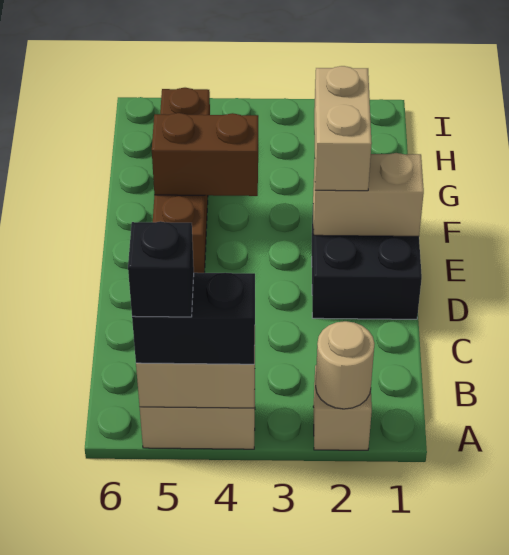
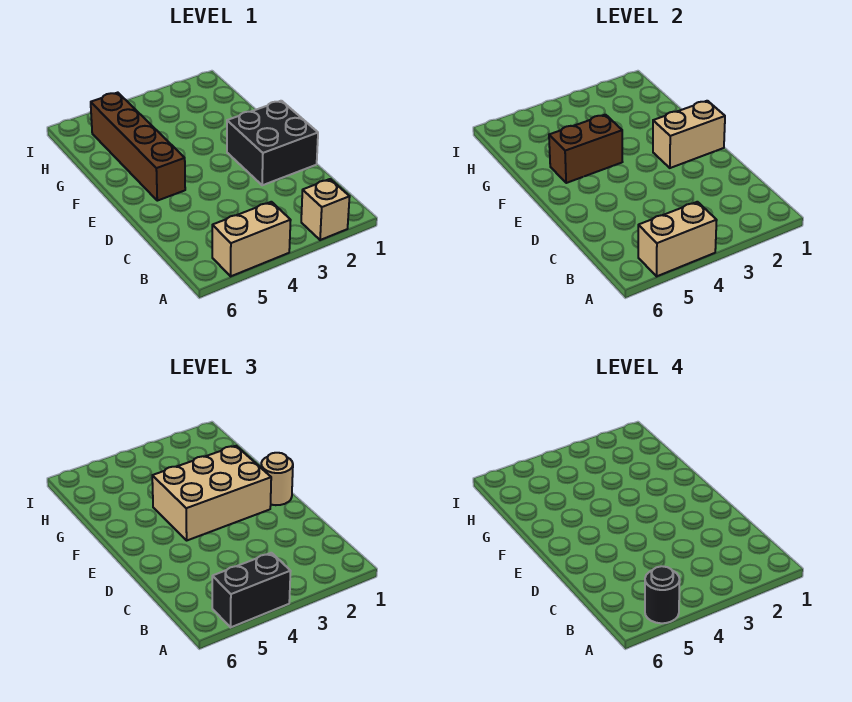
tan round brick A2 level 2 -> tan round brick E1 level 3
black brick A5 level 4 -> black round brick A5 level 4
tan brick E2:F2 level 3 -> tan brick E2:F4 level 3

